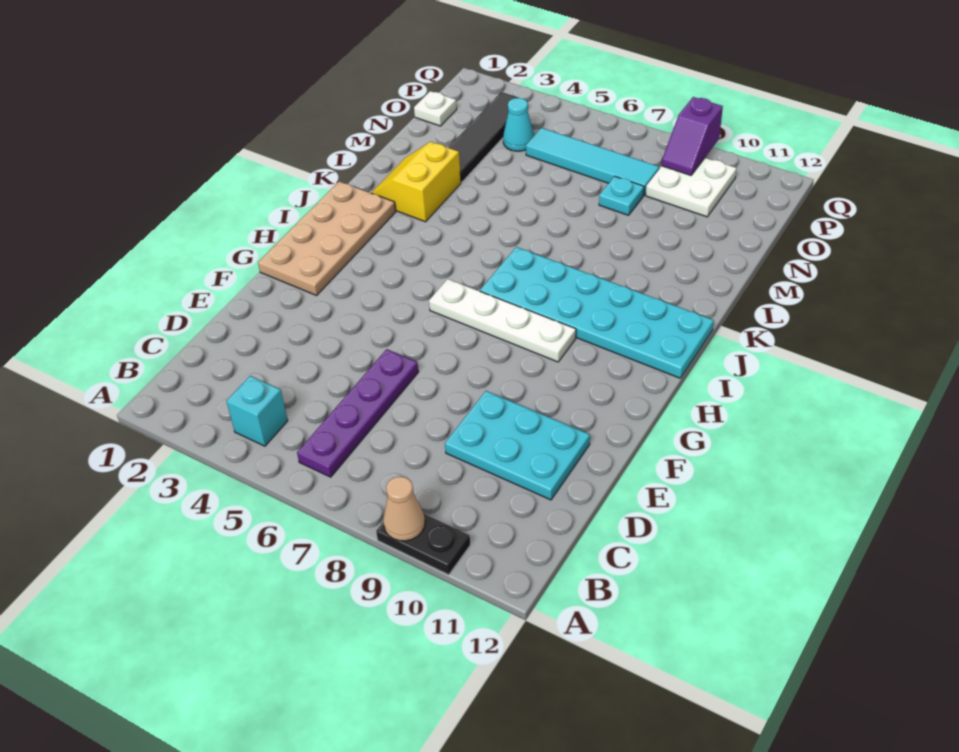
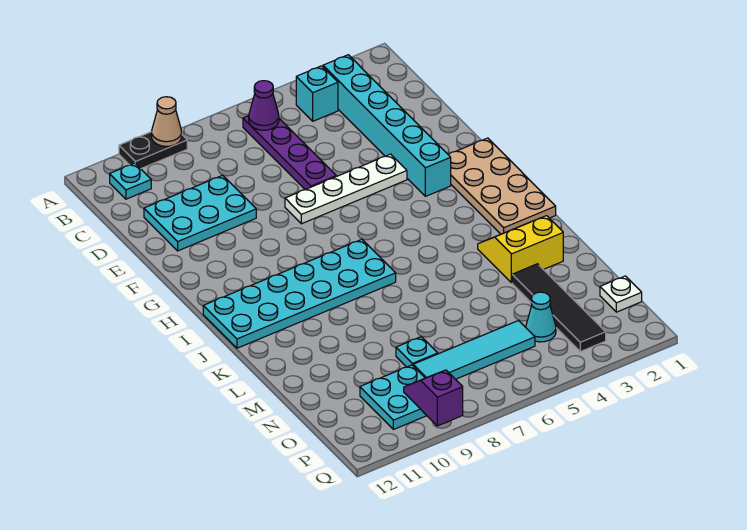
none -> cyan brick B3:G3 level 1
none -> purple cone B6 level 2
none -> cyan plate B11 level 1
white plate H6:H9 level 1 -> white plate F4:F7 level 1
yellow slope K2:L3 level 1 top 3 -> yellow slope K2:L3 level 1 top L
white plate O9:P10 level 1 -> cyan plate O9:P10 level 1

